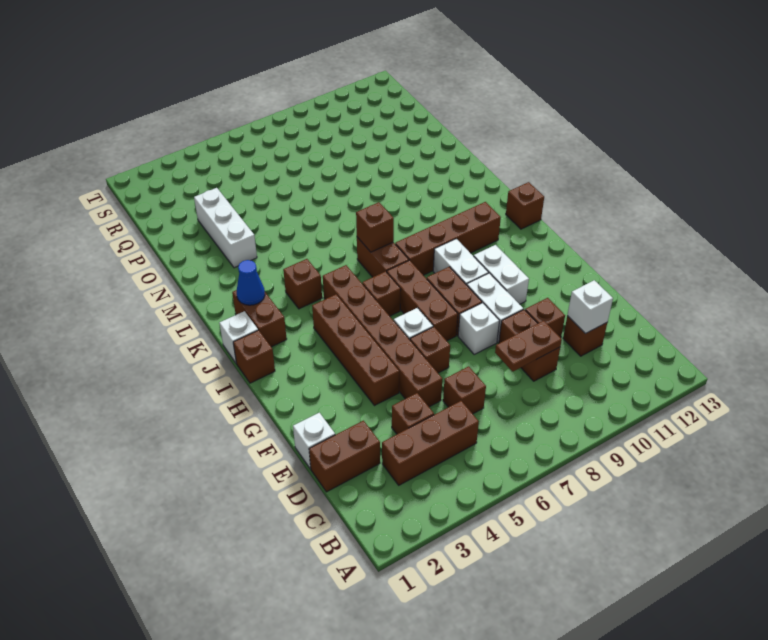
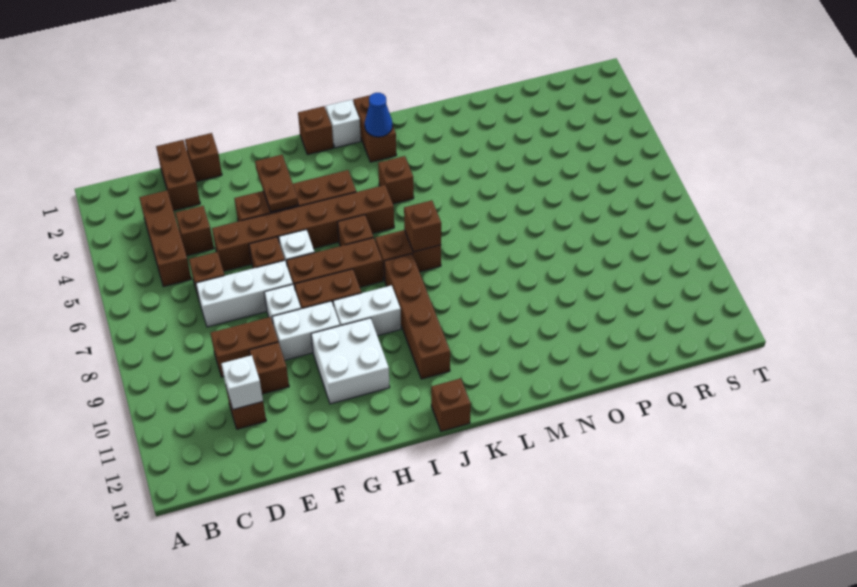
brown plate D8:D9 level 2 -> brown plate G3:G4 level 2
white brick E1 level 1 -> brown brick E1 level 1
white brick G10:H10 level 1 -> white brick G10:H11 level 1
brown brick J2:K2 level 1 -> brown brick K1:K2 level 1
white brick N3:P3 level 1 -> white brick D7:F7 level 1

